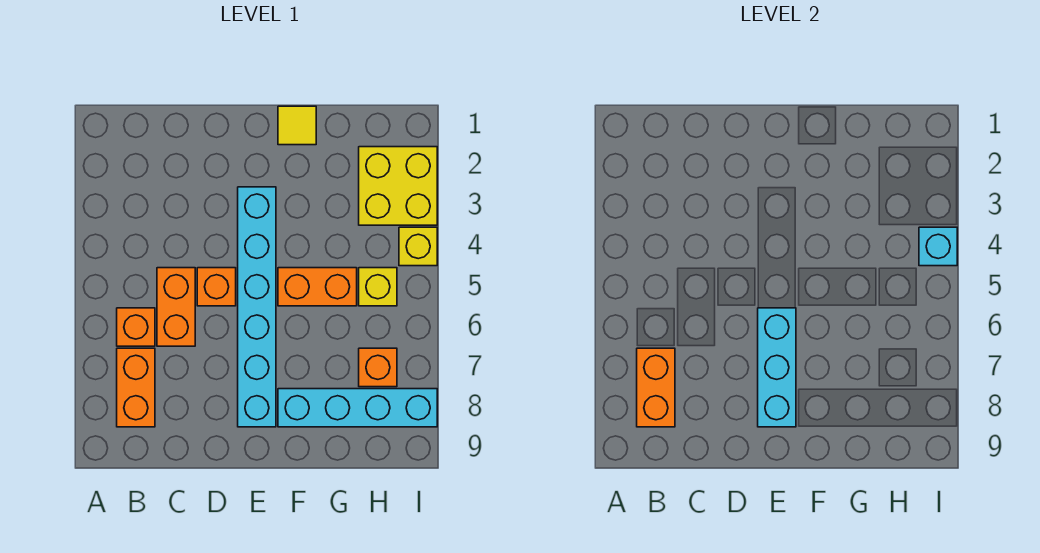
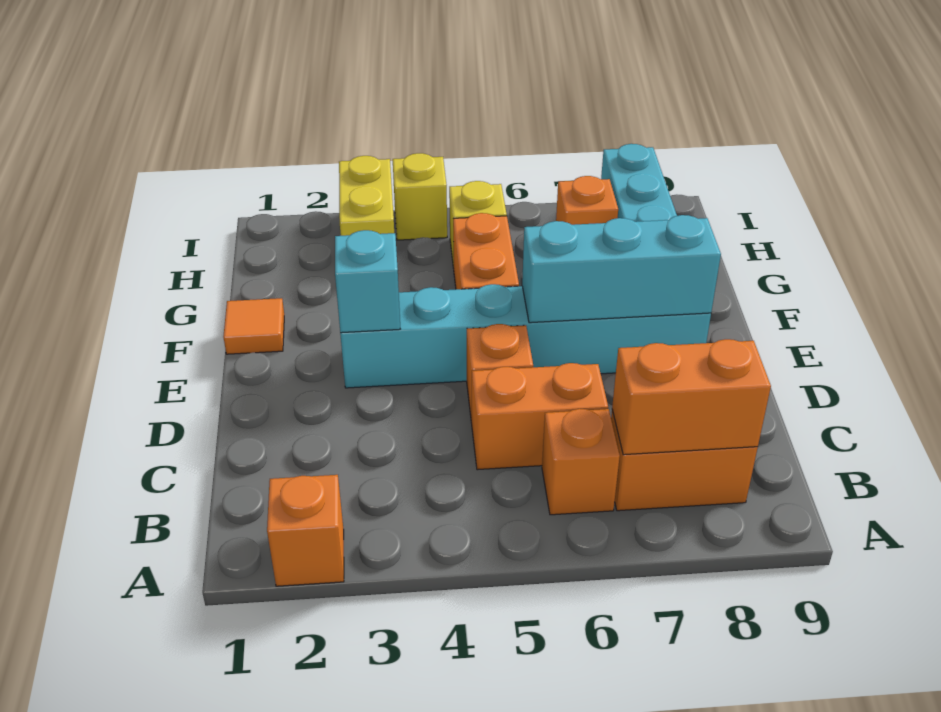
none -> orange brick A2 level 1
yellow tile F1 level 1 -> orange tile F1 level 1
yellow brick H2:I3 level 1 -> yellow brick H3:I3 level 1
cyan brick I4 level 2 -> cyan brick E3 level 2

